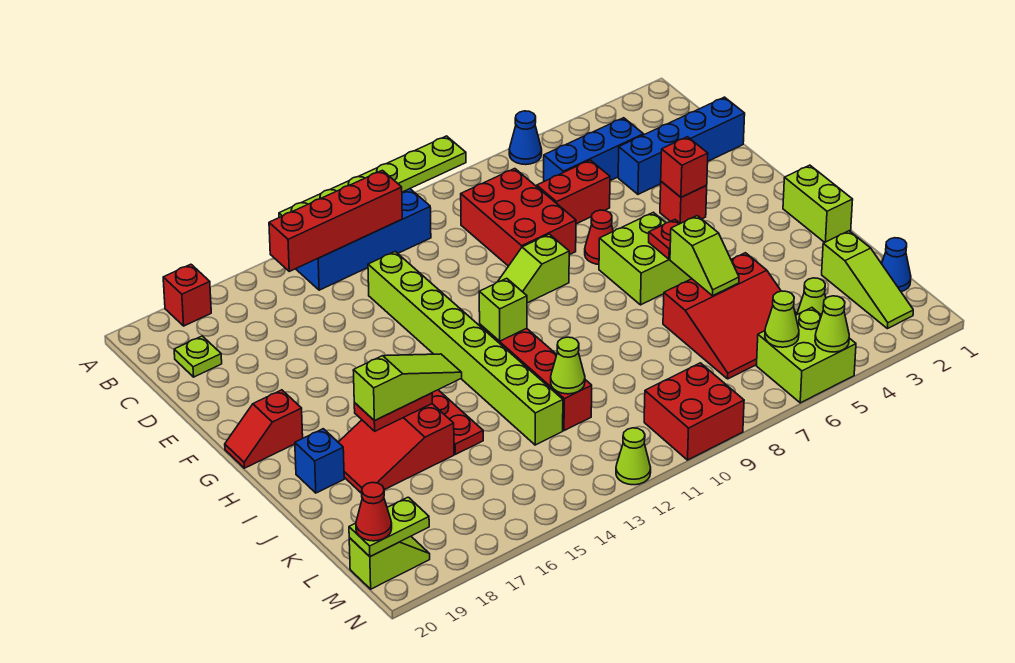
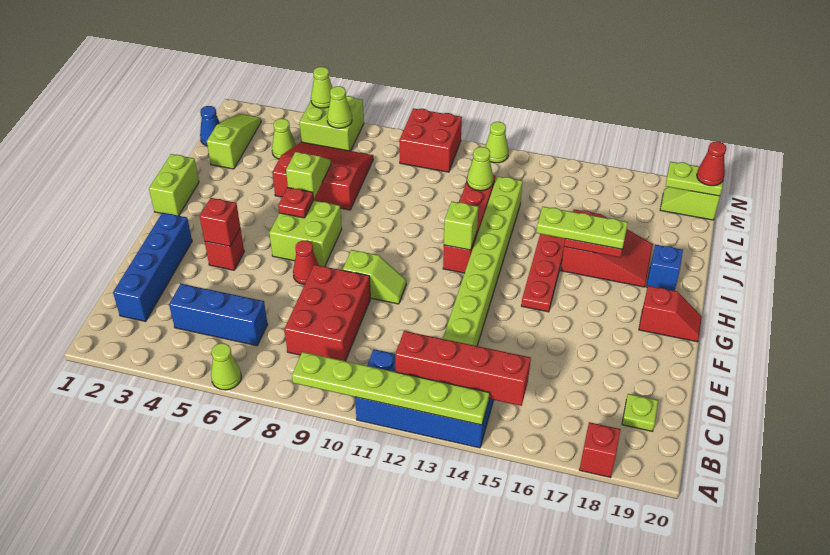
blue cone A6 level 1 -> lime cone A6 level 1
blue brick D1:D4 level 1 -> blue brick C2:F2 level 1
red brick D6:D7 level 1 -> none
lime slope I15:I17 level 3 top 17 -> lime plate I15:I17 level 3

